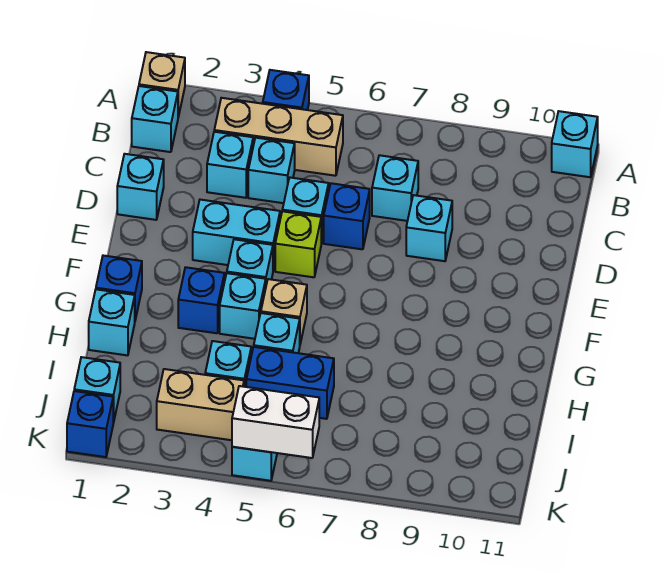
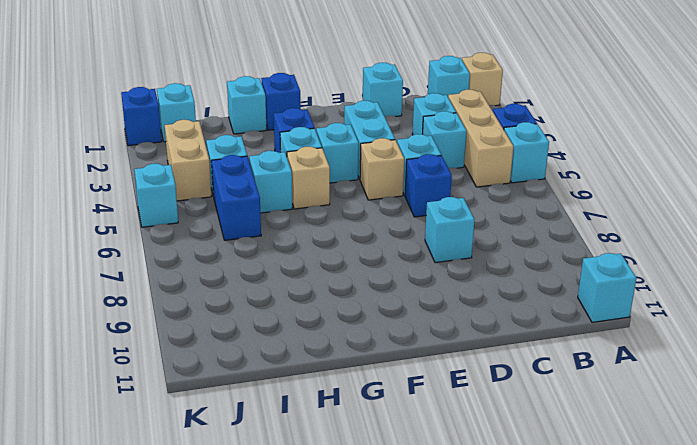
cyan brick C7 level 1 -> cyan brick A5 level 1
lime brick E5 level 1 -> tan brick E5 level 1
white brick K5:K6 level 2 -> none

